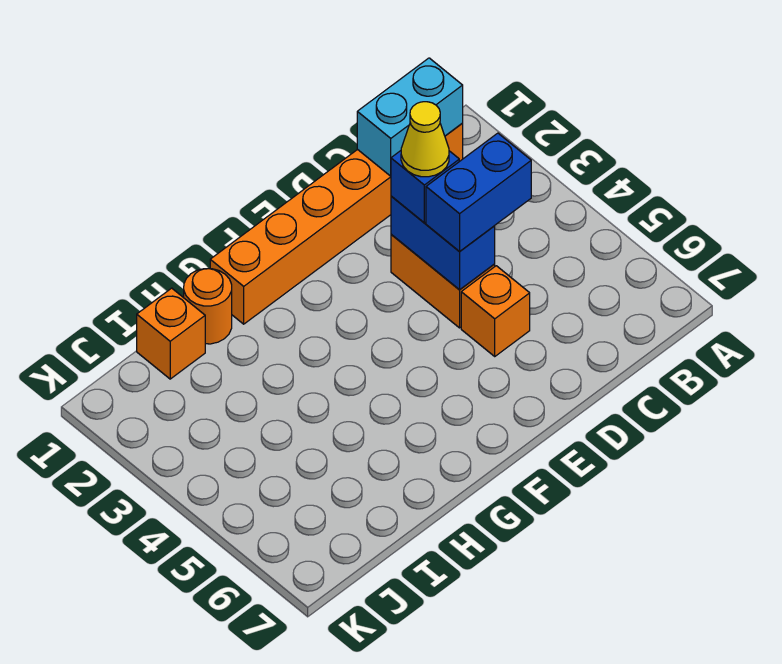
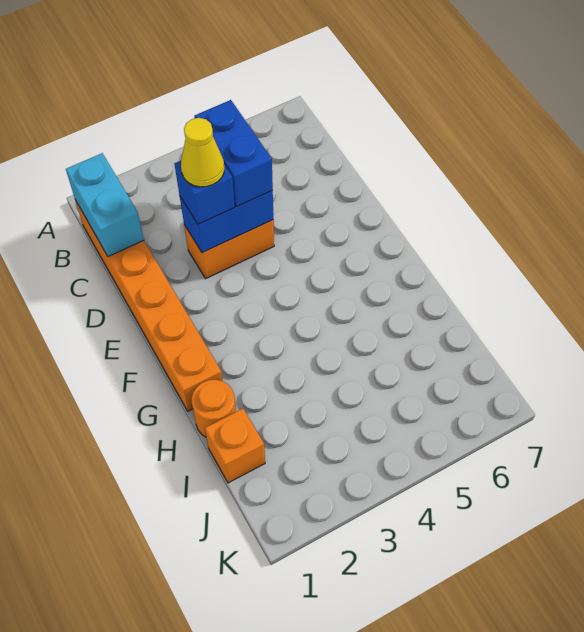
orange brick D5 level 1 -> none

